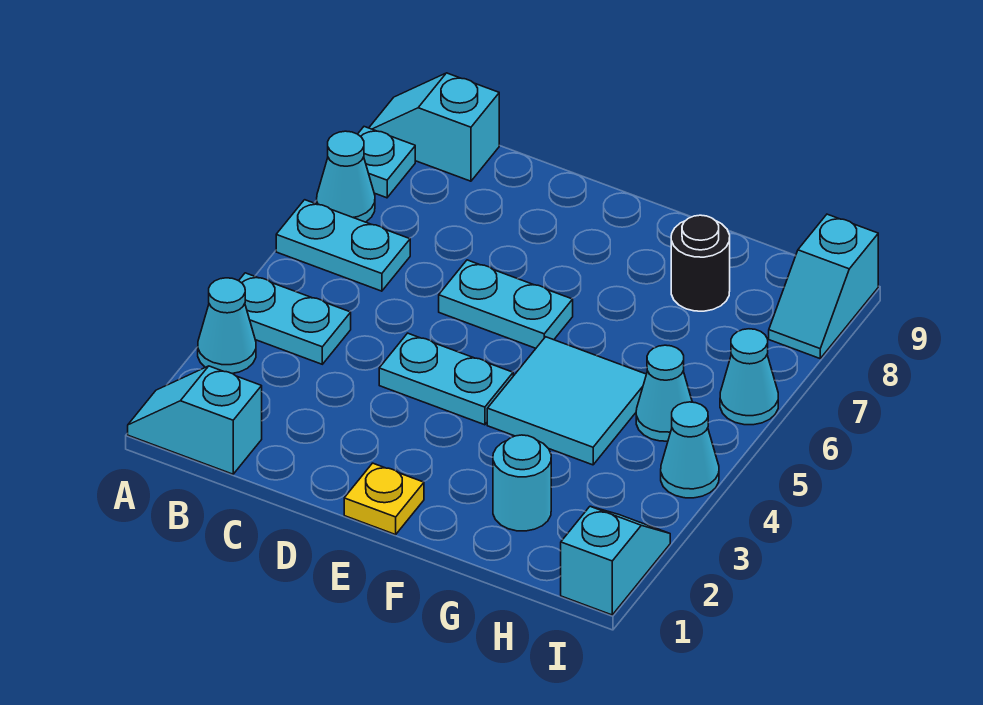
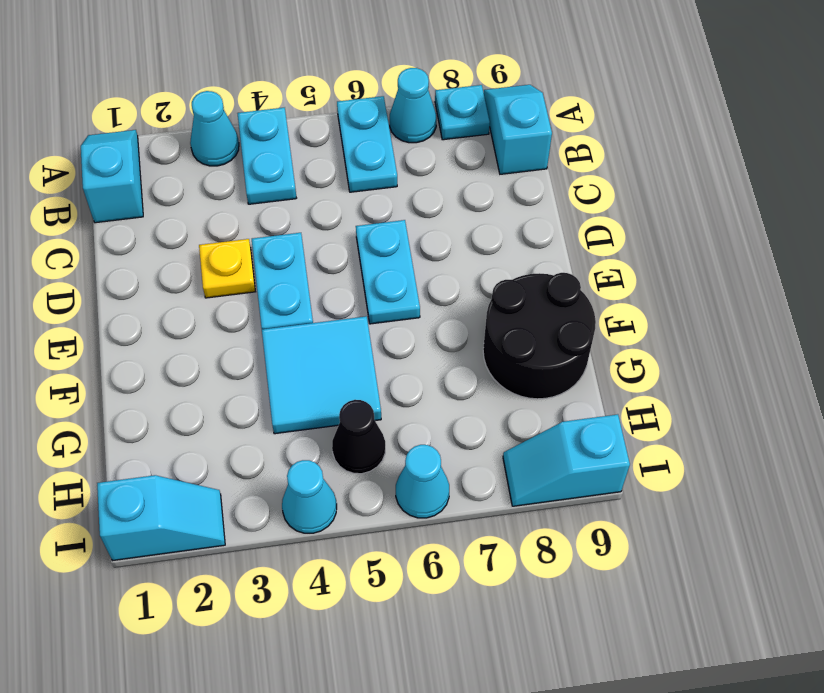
yellow plate E1 level 1 -> yellow plate D3 level 1
cyan round brick G2 level 1 -> none
black round brick G8 level 1 -> black round brick F8:G9 level 1
cyan cone H5 level 1 -> black cone H5 level 1

